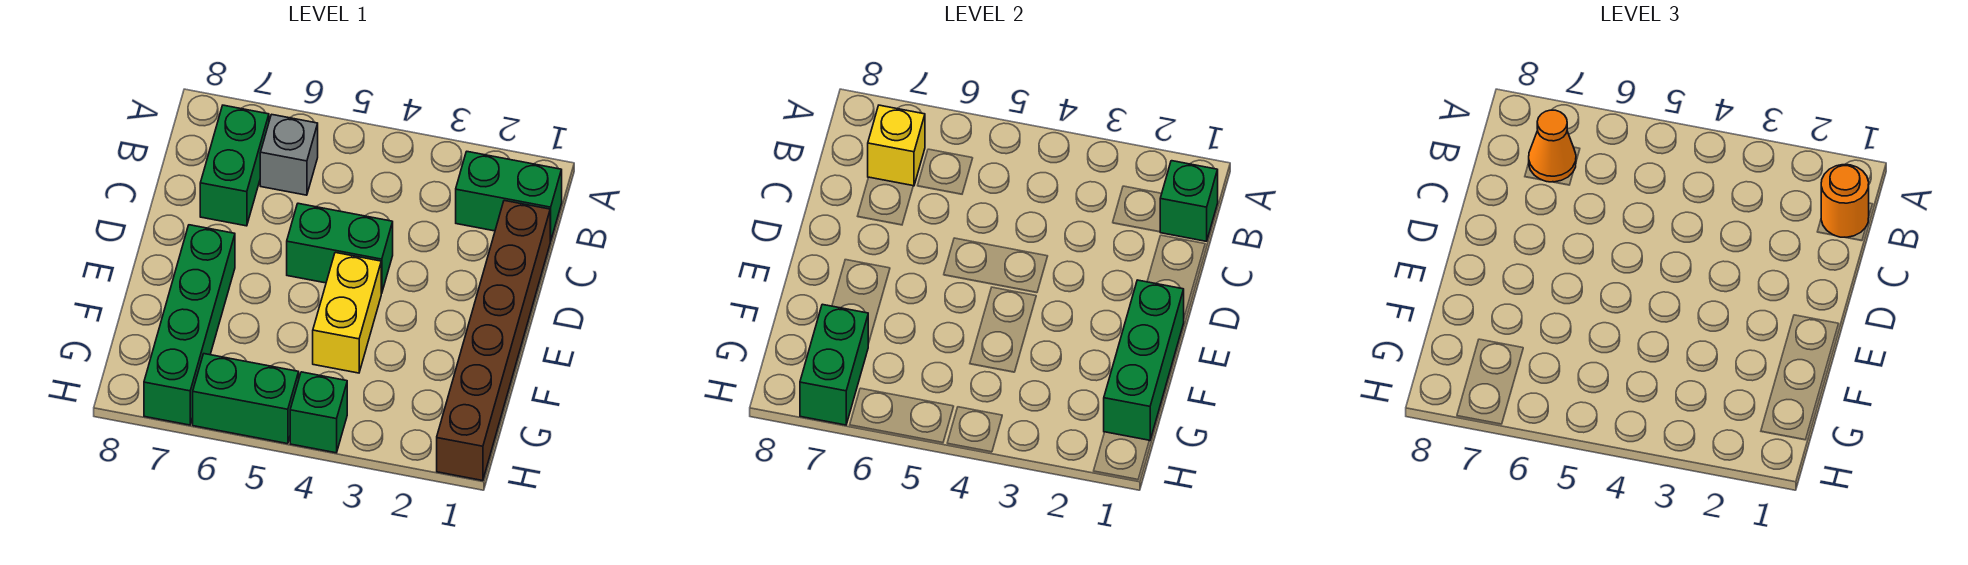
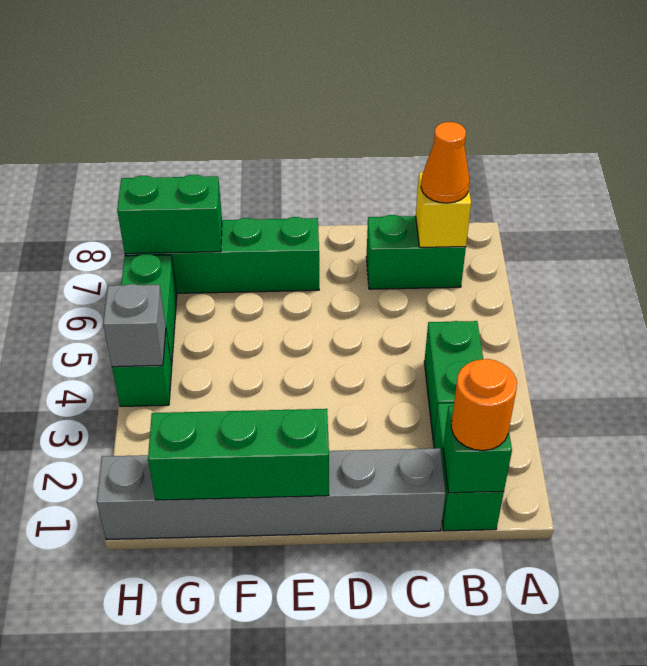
grey brick B6 level 1 -> grey brick H4 level 2
brown brick C1:H1 level 1 -> grey brick C1:H1 level 1
green brick D4:D5 level 1 -> green brick B3:B4 level 1
yellow brick E4:F4 level 1 -> none

